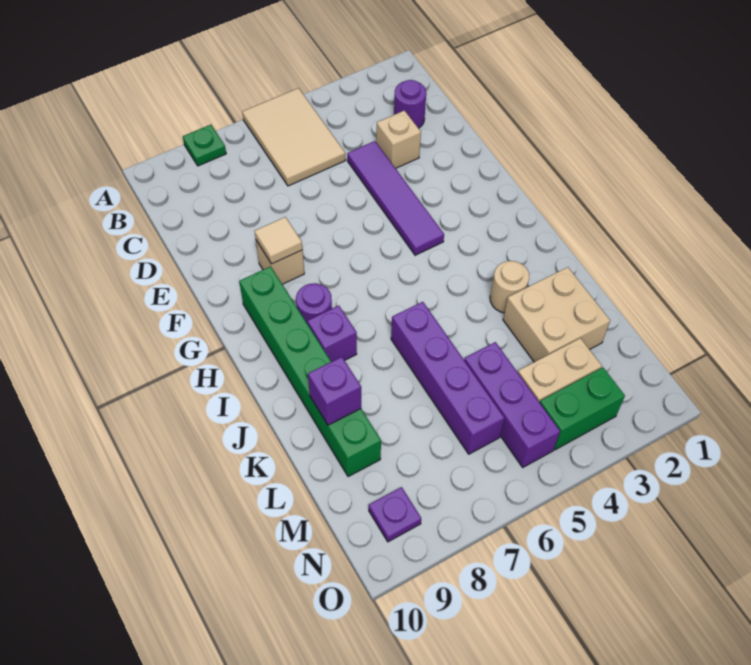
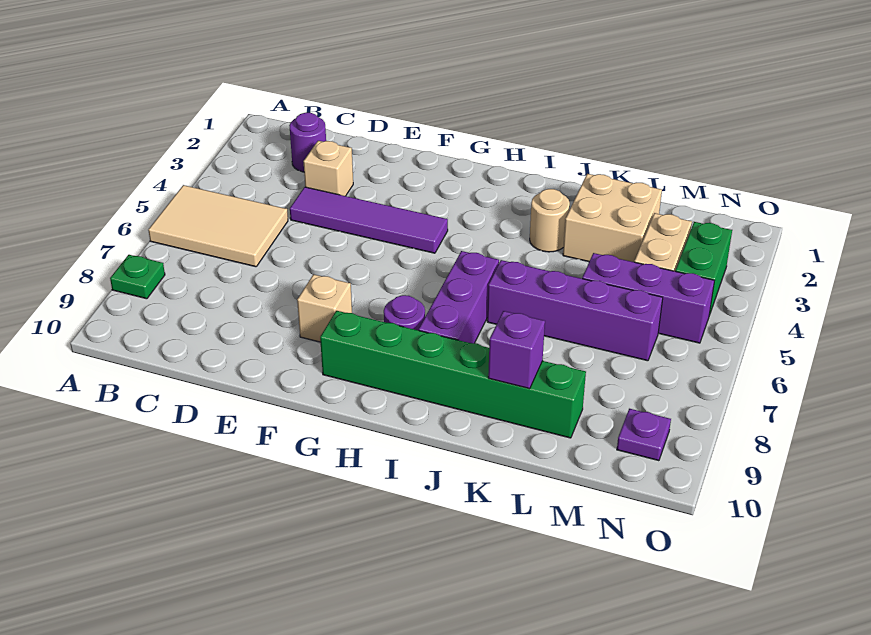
tan tile F8 level 2 -> none
purple brick I8 level 1 -> purple brick I6:I8 level 1

